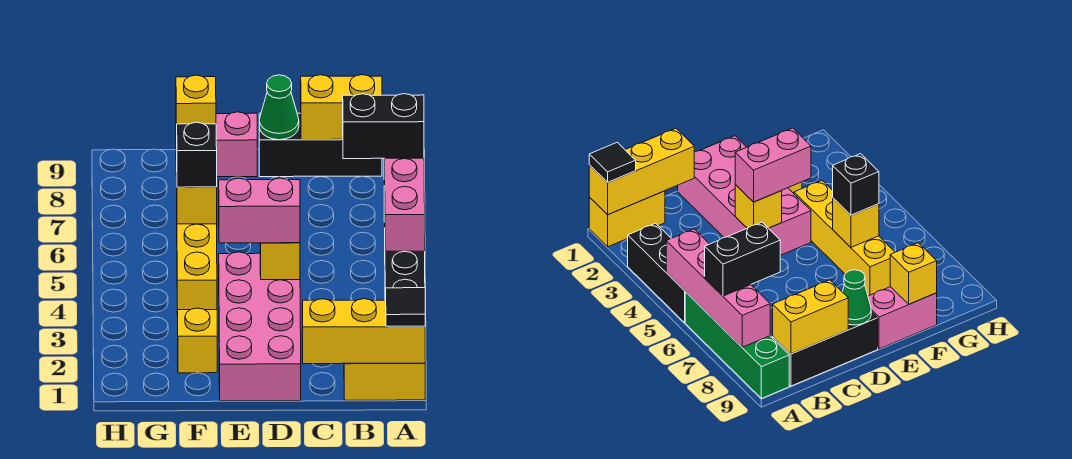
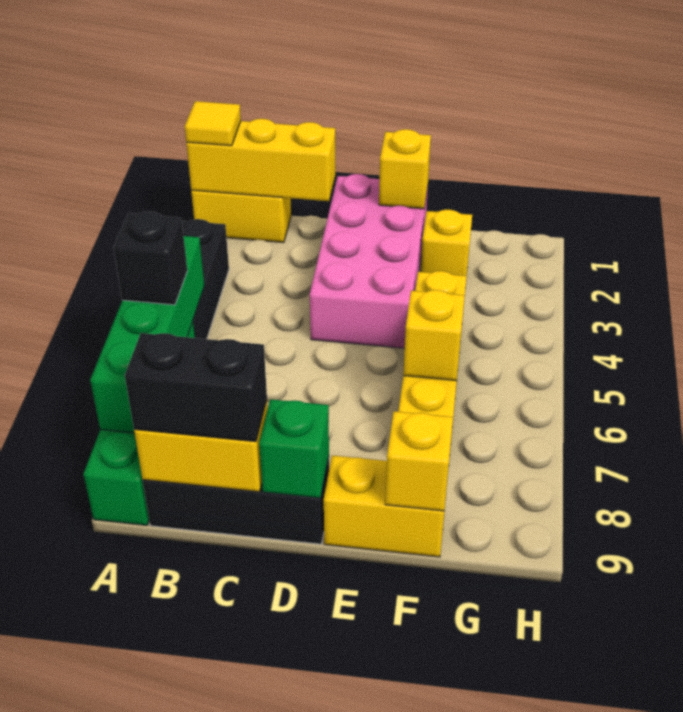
black tile A1 level 3 -> yellow tile A1 level 3
pink brick A5:A8 level 2 -> green brick A5:A8 level 2
black brick A7:B7 level 3 -> black brick B9:C9 level 3
yellow brick D4 level 2 -> yellow brick E1 level 2
pink brick D4:E4 level 3 -> none
green cone D9 level 2 -> green brick D9 level 2
pink brick E9:F9 level 1 -> yellow brick E9:F9 level 1
black brick F6 level 3 -> black brick A6 level 3

